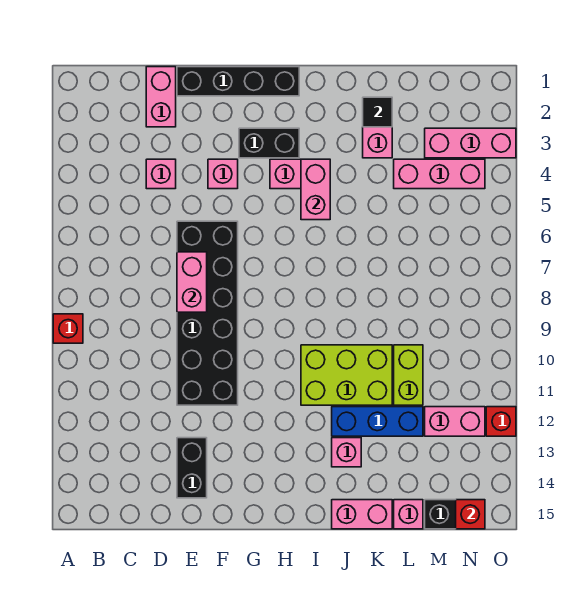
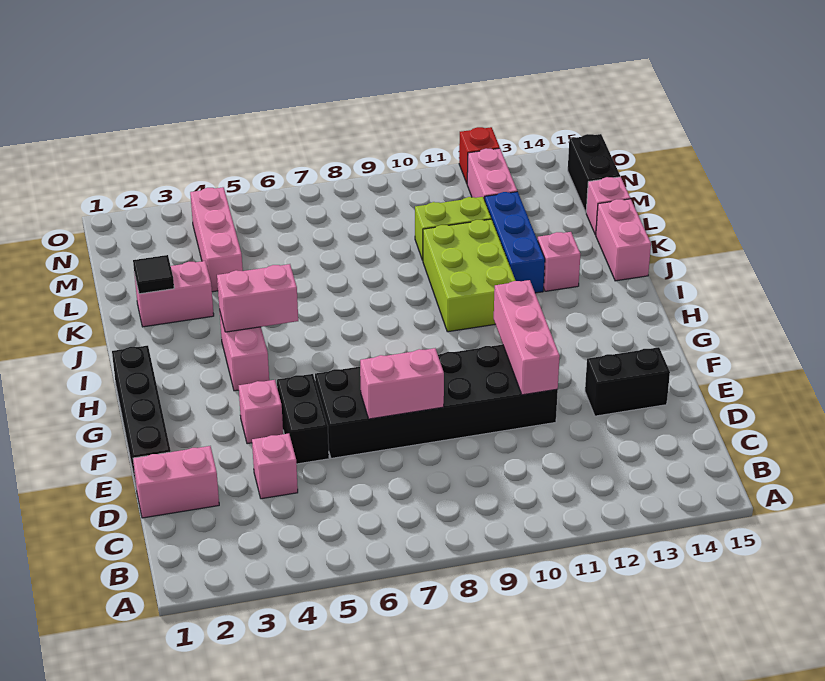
red brick A9 level 1 -> none
black brick G3:H3 level 1 -> black brick E5:F5 level 1
pink brick M3:O3 level 1 -> pink brick E11:G11 level 2
red brick N15 level 2 -> none

